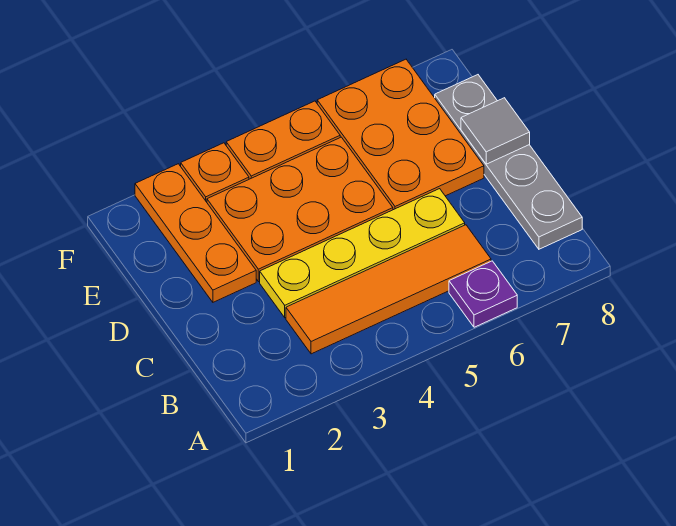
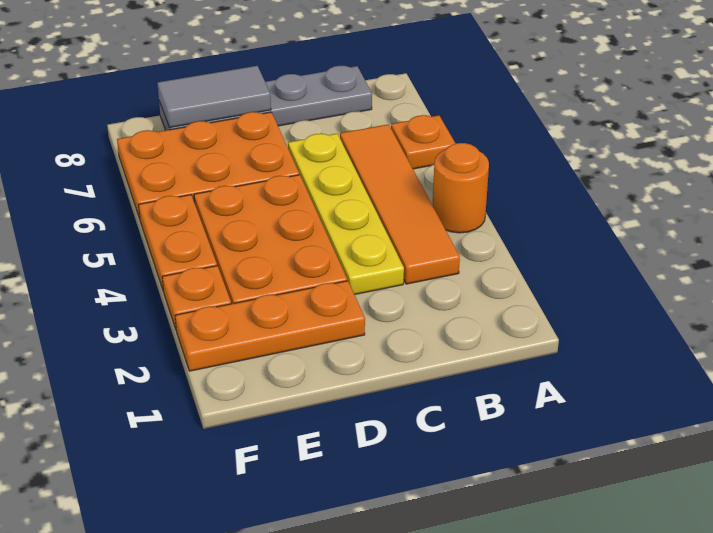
none -> orange round brick A4 level 1
purple plate A6 level 1 -> orange plate A6 level 1
grey tile D8 level 2 -> grey tile D8:E8 level 2

